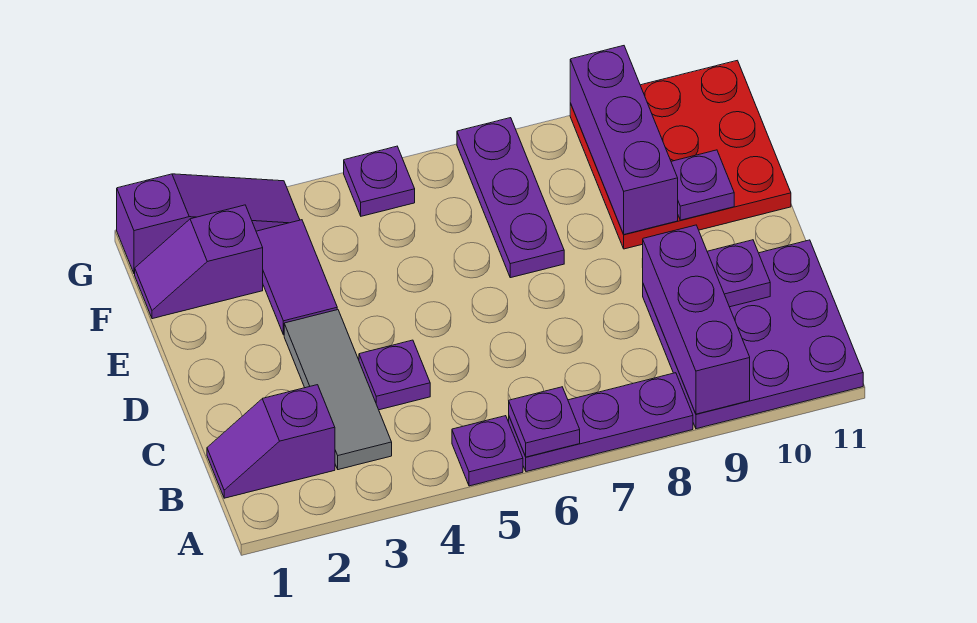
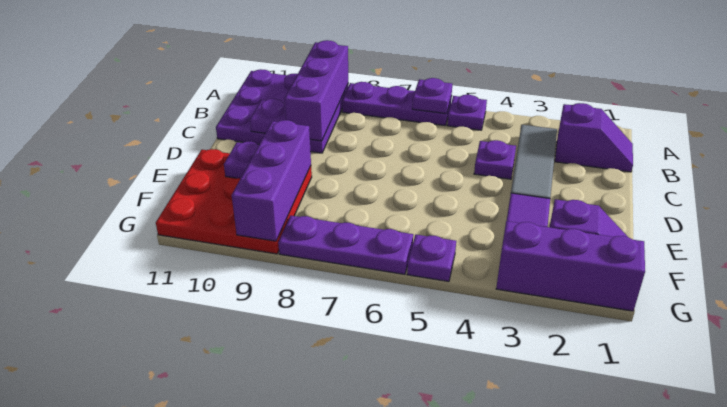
purple plate E7:G7 level 1 -> purple plate G6:G8 level 1
purple slope G1:G3 level 1 top 1 -> purple brick G1:G3 level 1

